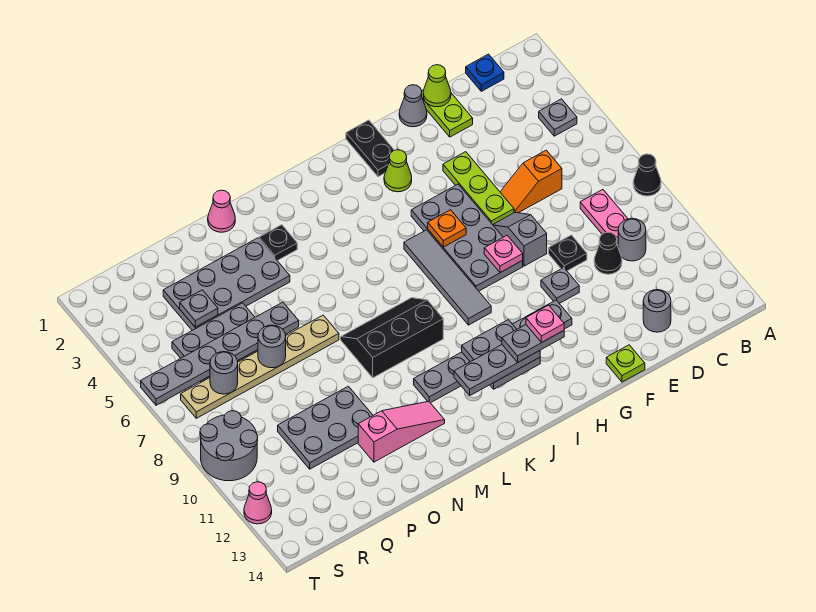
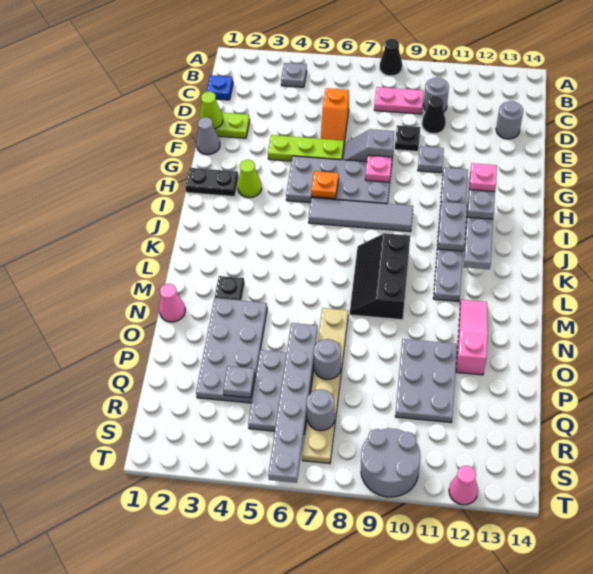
lime plate F14 level 1 -> none

